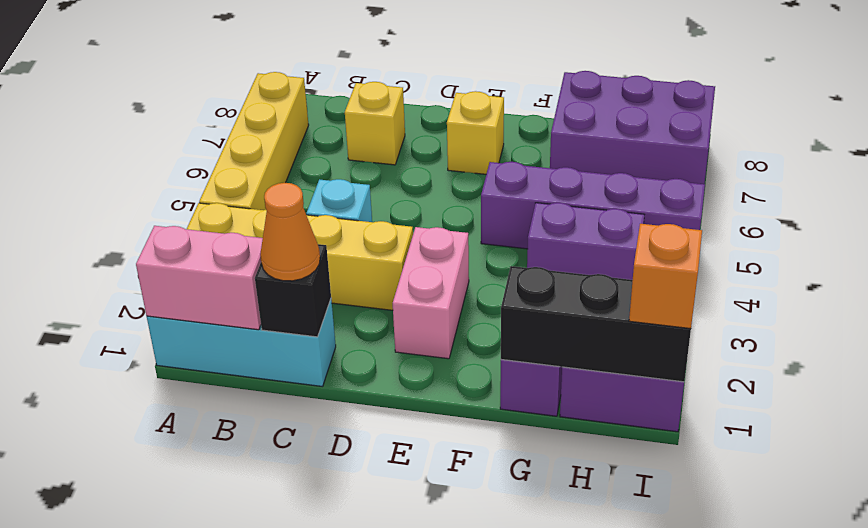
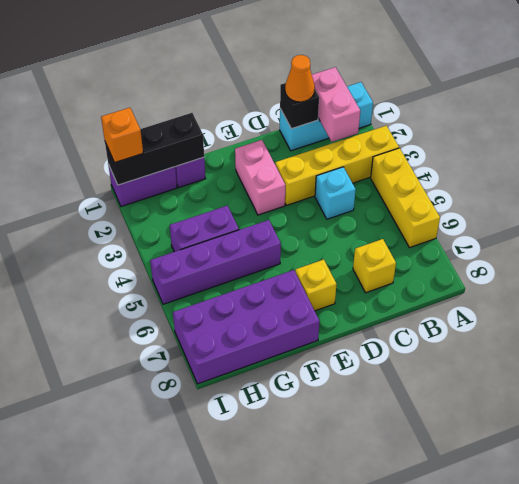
pink brick A1:B1 level 2 -> pink brick B1:B2 level 2
yellow brick A4:A7 level 1 -> yellow brick A4:A6 level 1
purple brick G7:I8 level 1 -> purple brick F7:I8 level 1

